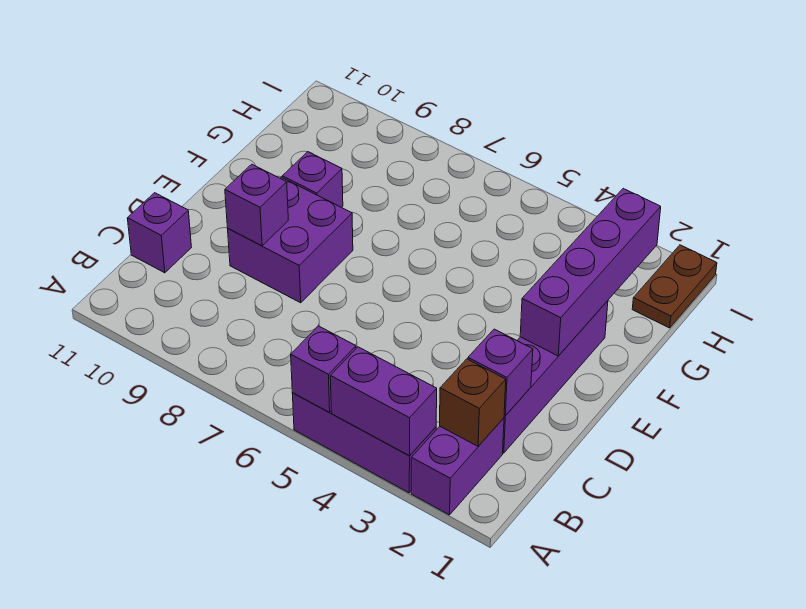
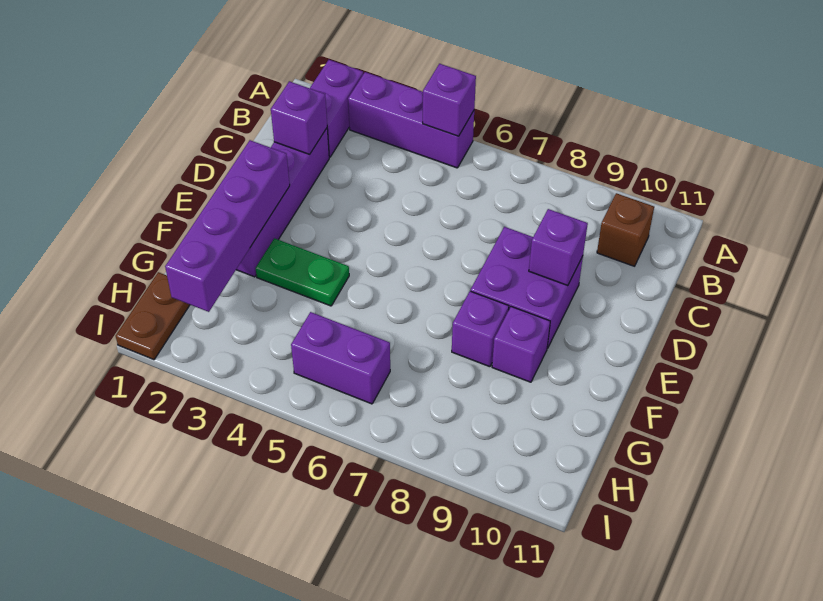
purple brick A3:A4 level 2 -> purple brick H5:H6 level 1
brown brick B2 level 2 -> brown brick B10 level 1
purple brick C11 level 1 -> purple brick F8 level 1
none -> green plate F3:F4 level 1

